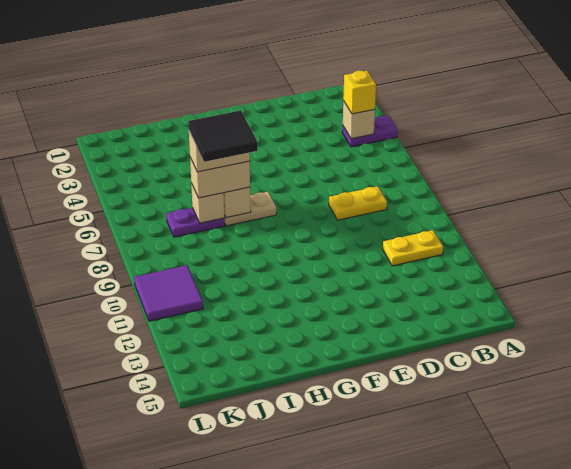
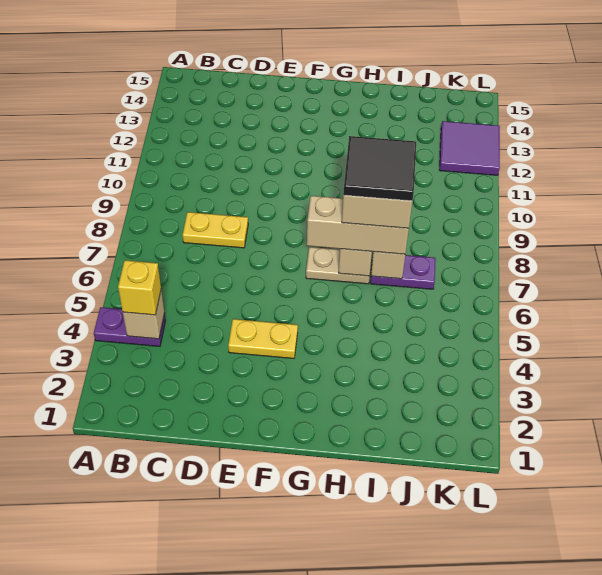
yellow plate B11:C11 level 1 -> yellow plate E4:F4 level 1
tan brick H7:I7 level 3 -> tan brick G7:I7 level 3
purple tile K10:L11 level 1 -> purple tile K12:L13 level 1

